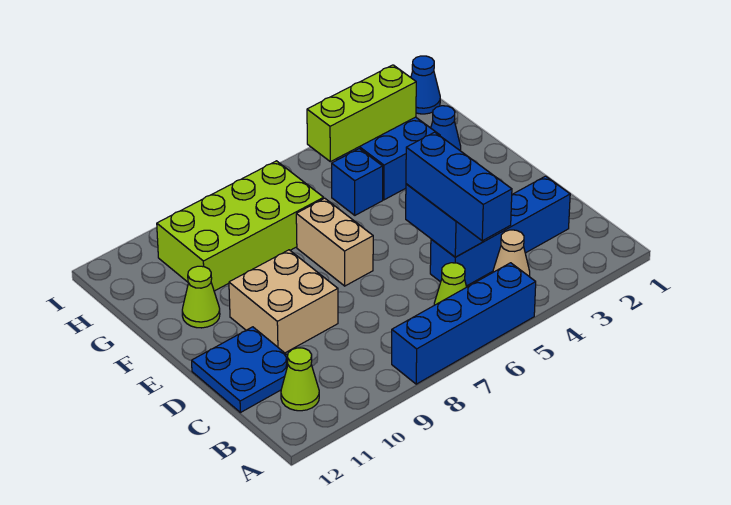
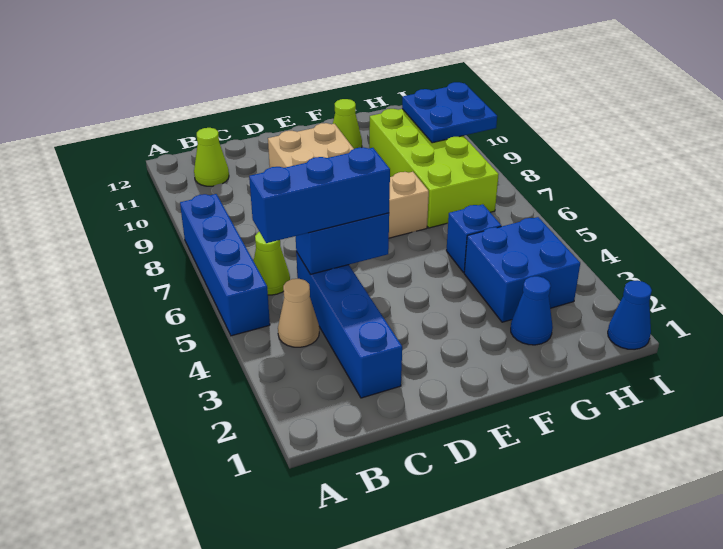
blue plate C11:D12 level 1 -> blue plate H9:I10 level 2
lime brick H3:H5 level 2 -> none

